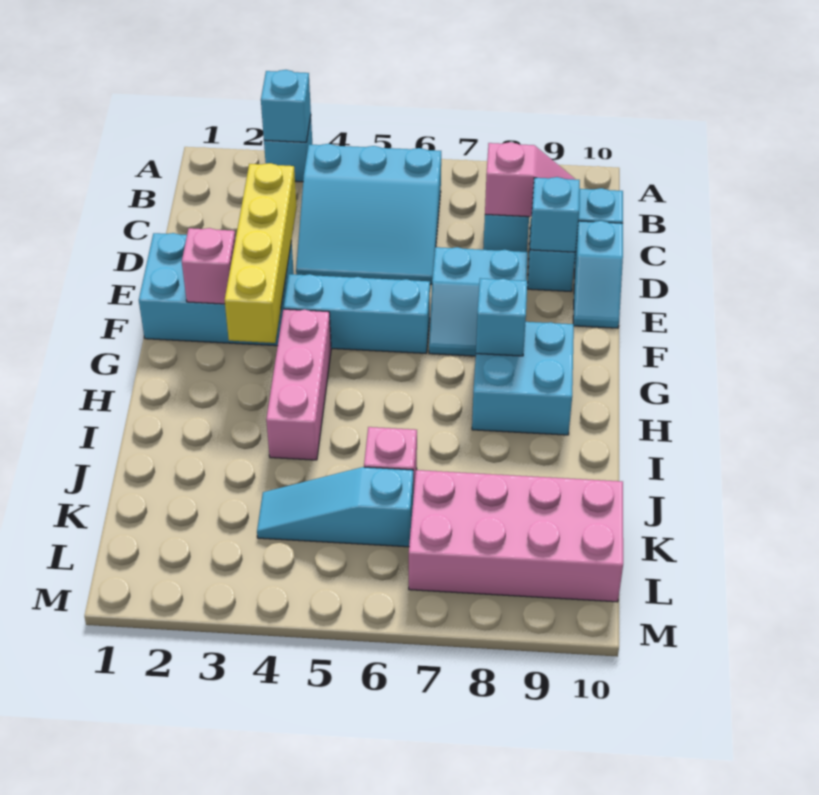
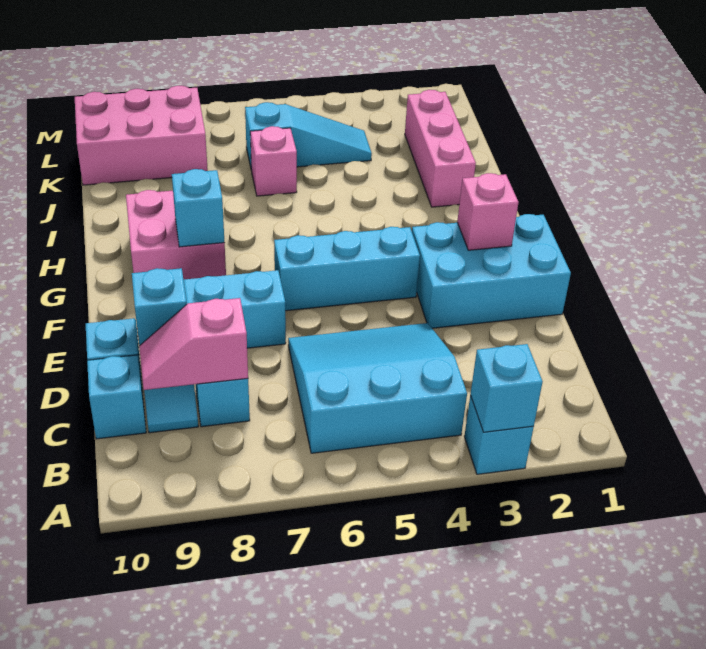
yellow brick D3:G3 level 2 -> none
pink brick G4:I4 level 1 -> pink brick I2:K2 level 1
cyan brick G8:H9 level 1 -> pink brick G8:H9 level 1
pink brick K7:L10 level 1 -> pink brick K8:L10 level 1

